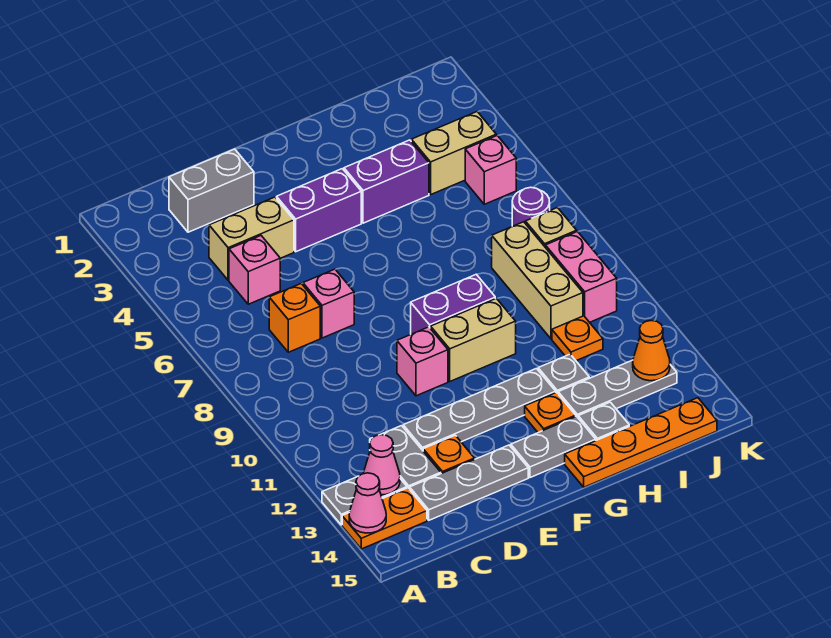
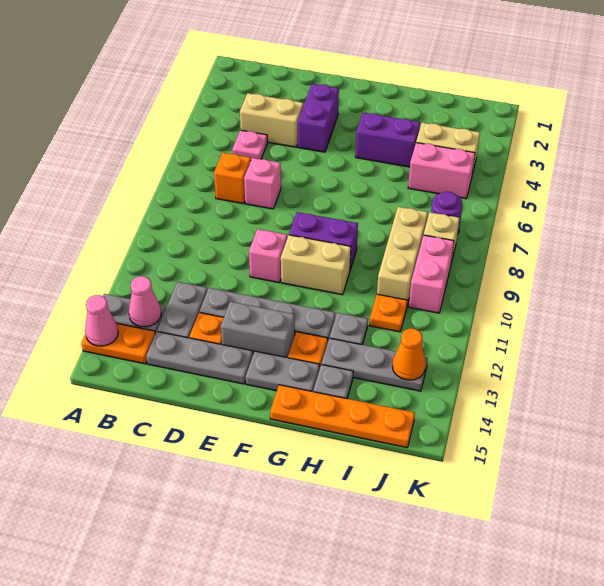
grey brick C2:D2 level 1 -> grey brick E13:F13 level 1
pink brick C5 level 1 -> pink plate C5 level 1
purple brick E4:F4 level 1 -> purple brick E3:E4 level 1
pink brick J5 level 1 -> pink brick I5:J5 level 1

